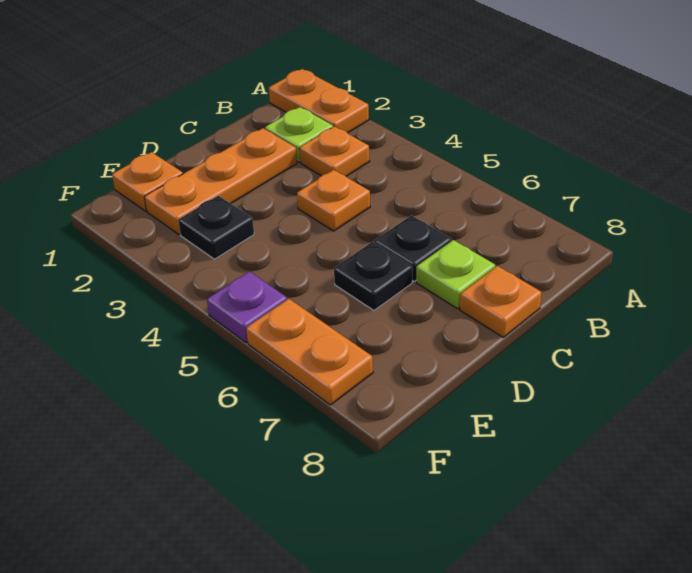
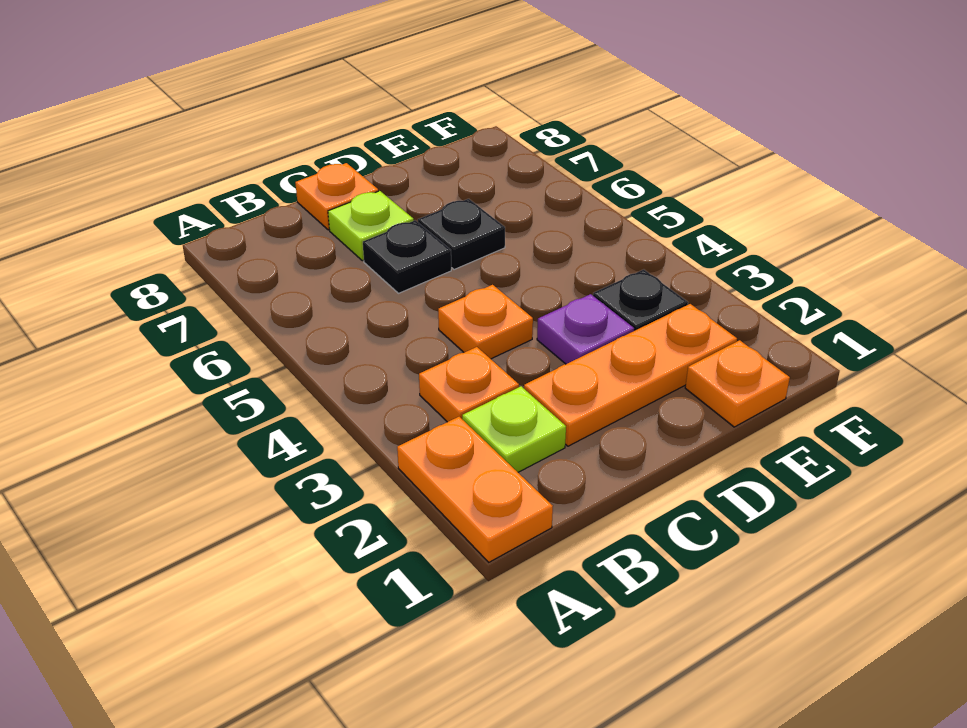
purple plate F5 level 1 -> purple plate D3 level 1
orange plate F6:F7 level 1 -> none

